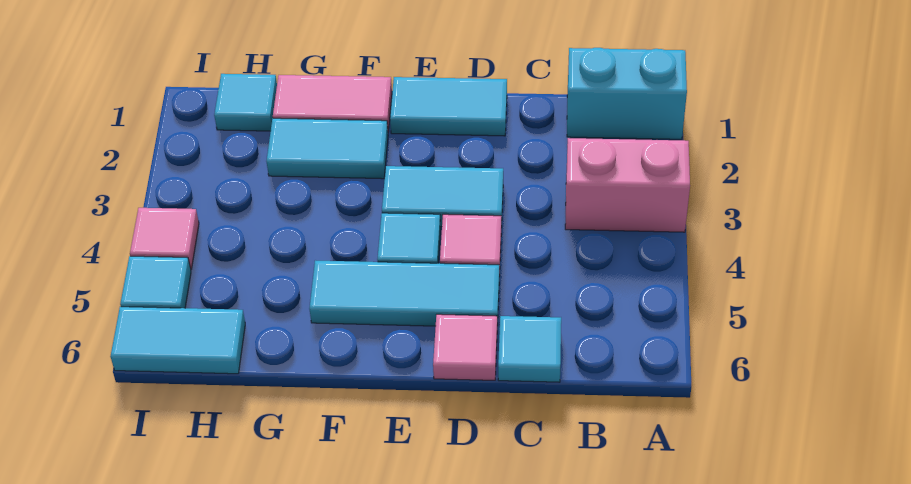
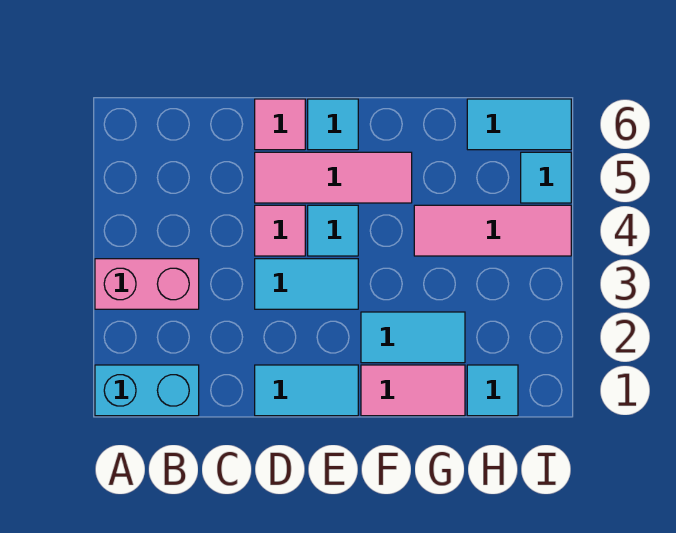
cyan tile C6 level 1 -> cyan tile E6 level 1
cyan tile D5:F5 level 1 -> pink tile D5:F5 level 1
pink tile I4 level 1 -> pink tile G4:I4 level 1

